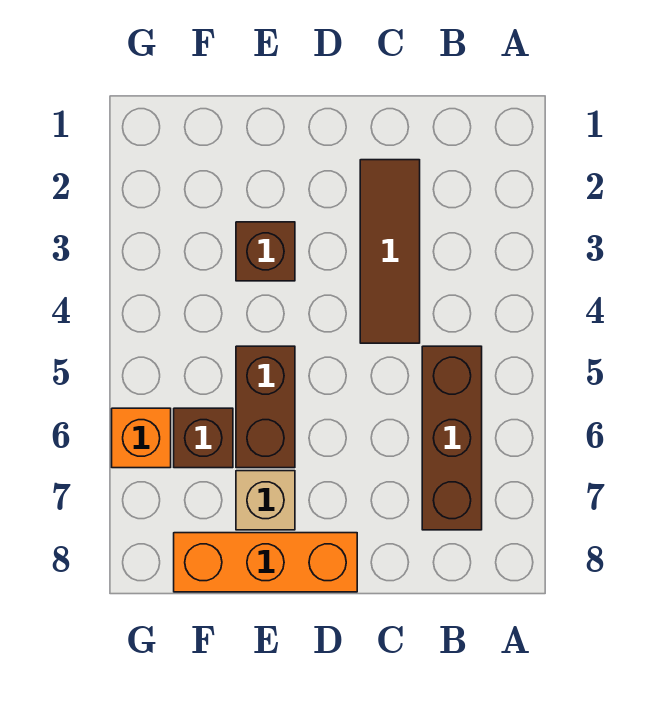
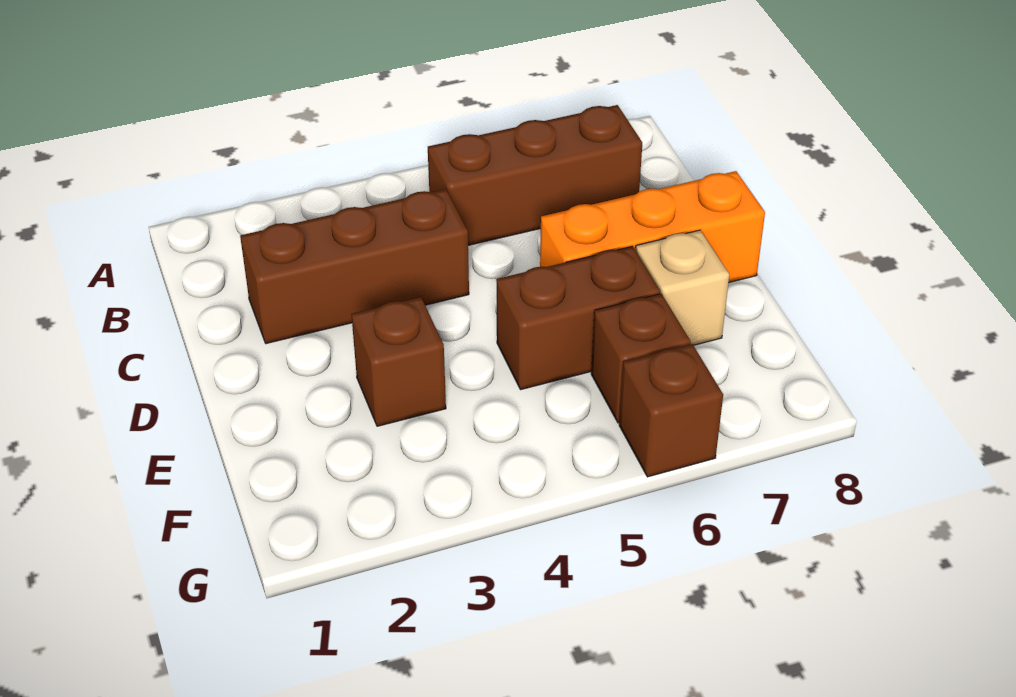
brown tile C2:C4 level 1 -> brown brick C2:C4 level 1
orange brick D8:F8 level 1 -> orange brick D6:D8 level 1
orange brick G6 level 1 -> brown brick G6 level 1

